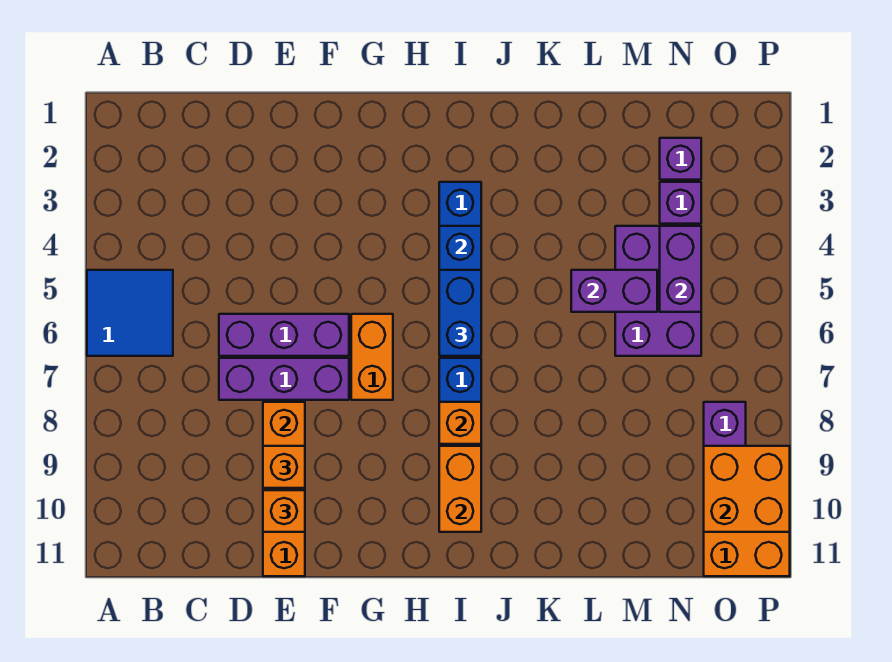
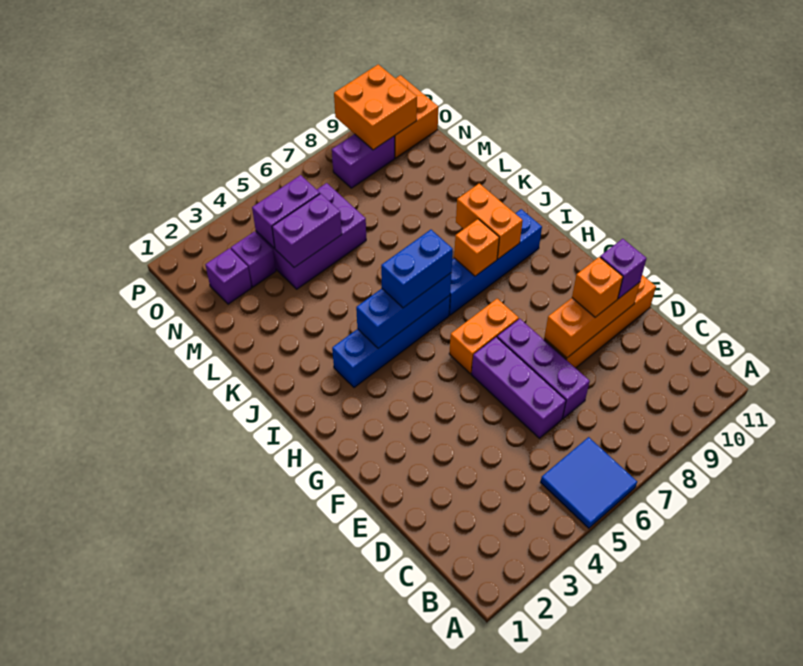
orange brick E10 level 3 -> purple brick E10 level 3
orange brick I9:I10 level 2 -> orange brick I9:J9 level 2
purple brick L5:M5 level 2 -> purple brick M4:M5 level 2

